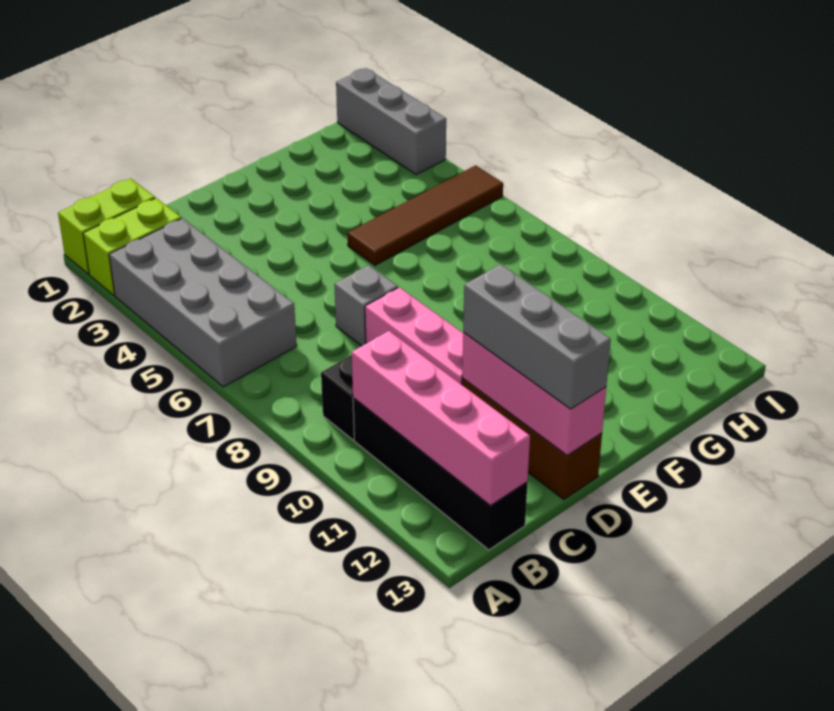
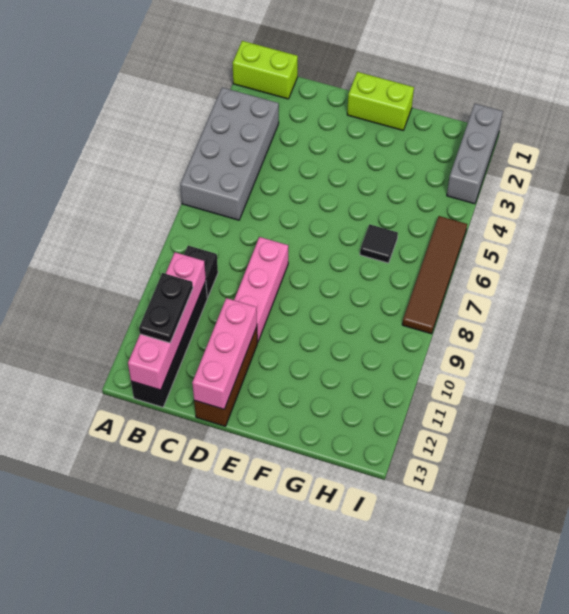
lime brick A2:B2 level 1 -> lime brick E1:F1 level 1
none -> black plate B11:B12 level 3
grey brick D7 level 1 -> none
grey brick D11:D13 level 3 -> none
brown tile F5:I5 level 1 -> brown tile I5:I8 level 1
none -> black tile G6 level 1

